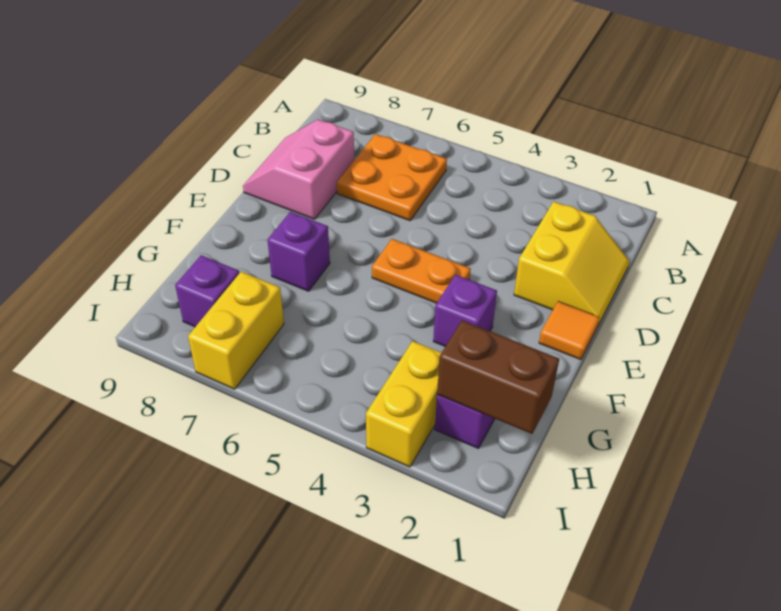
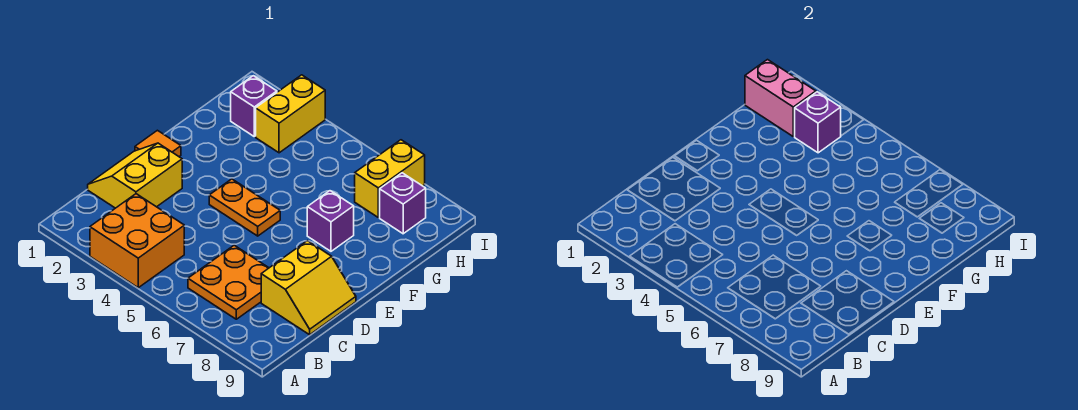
none -> orange brick A3:B4 level 1
pink slope C8:D9 level 1 top 8 -> yellow slope C8:D9 level 1 top 8
purple brick F3 level 1 -> purple brick H3 level 2
brown brick H1:H2 level 2 -> pink brick H1:H2 level 2

